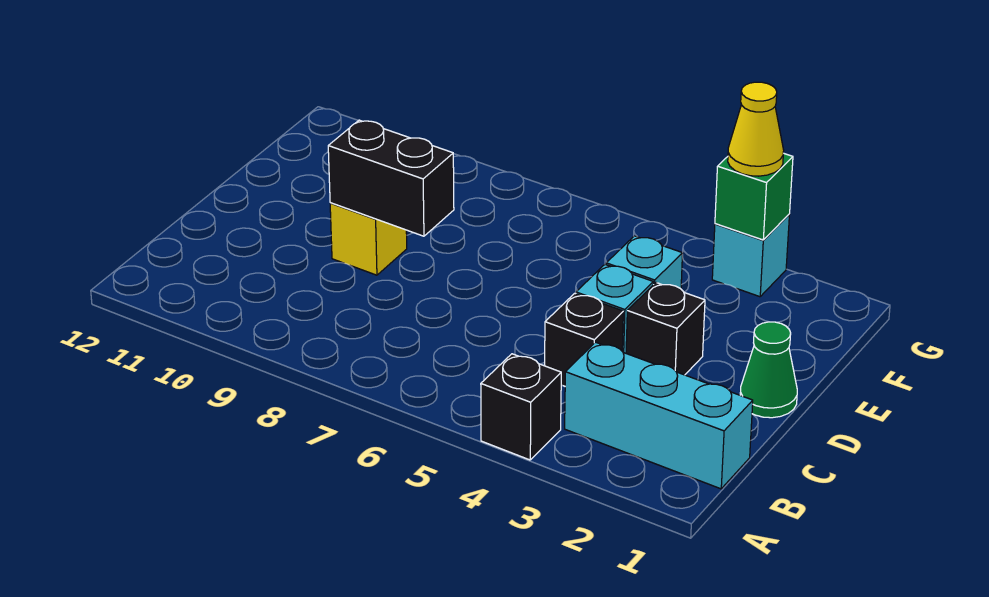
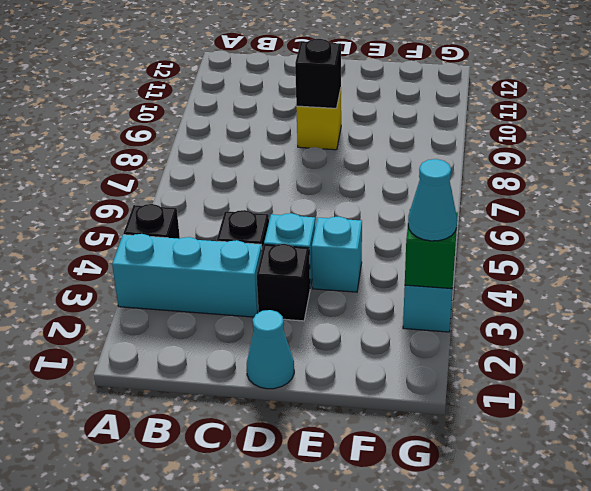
cyan brick B1:B3 level 1 -> cyan brick A3:C3 level 1
green cone D1 level 1 -> cyan cone D1 level 1
black brick D8:D9 level 2 -> black brick D9 level 2
yellow cone G3 level 3 -> cyan cone G3 level 3

